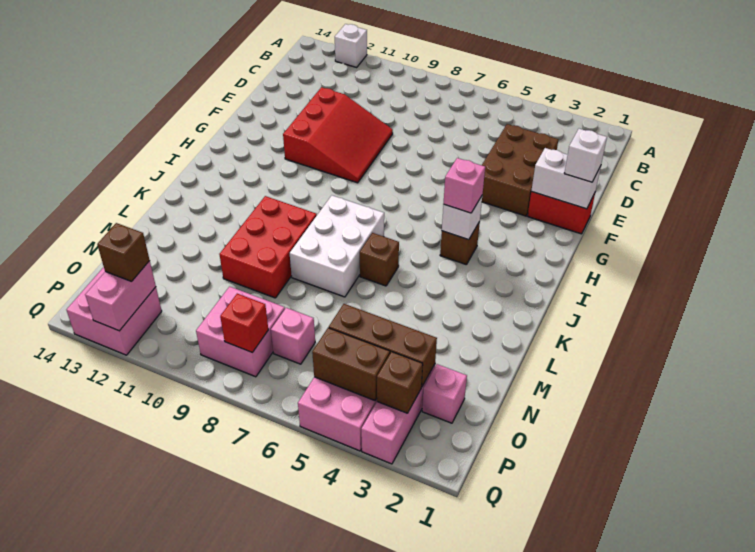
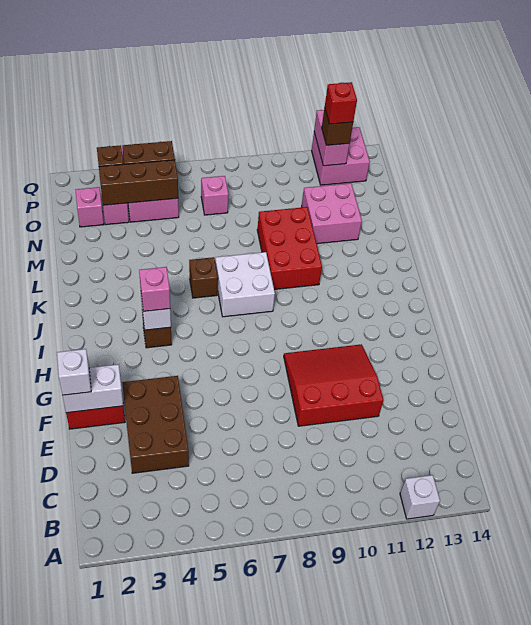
red slope E9:G11 level 1 top 11 -> red slope E9:G11 level 1 top E
white brick J7:L8 level 1 -> white brick J7:K8 level 1
pink brick O8:P9 level 1 -> pink brick M11:N12 level 1
red brick P8 level 2 -> red brick P12 level 4

